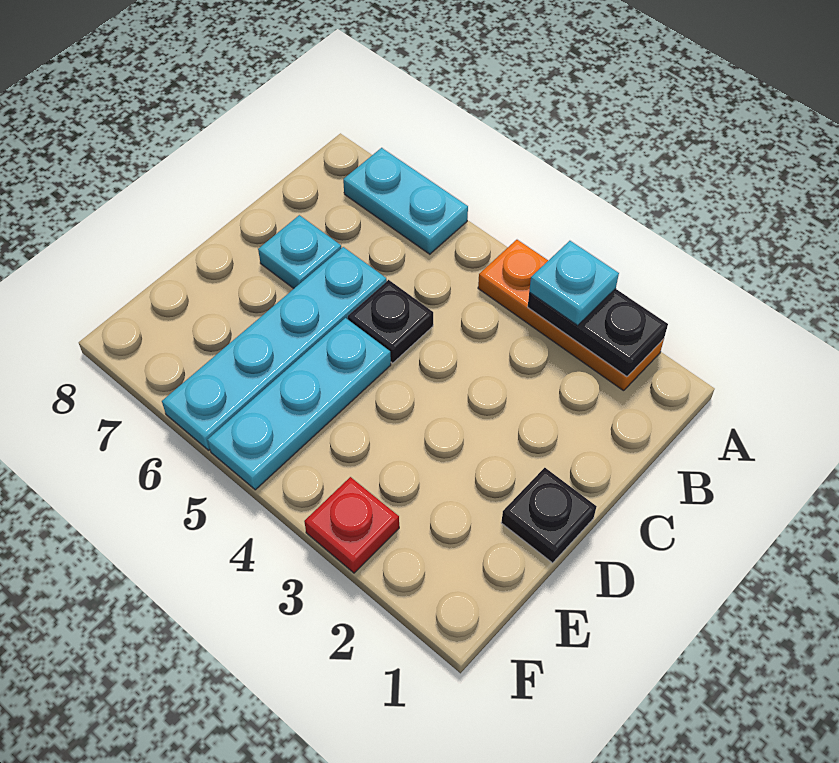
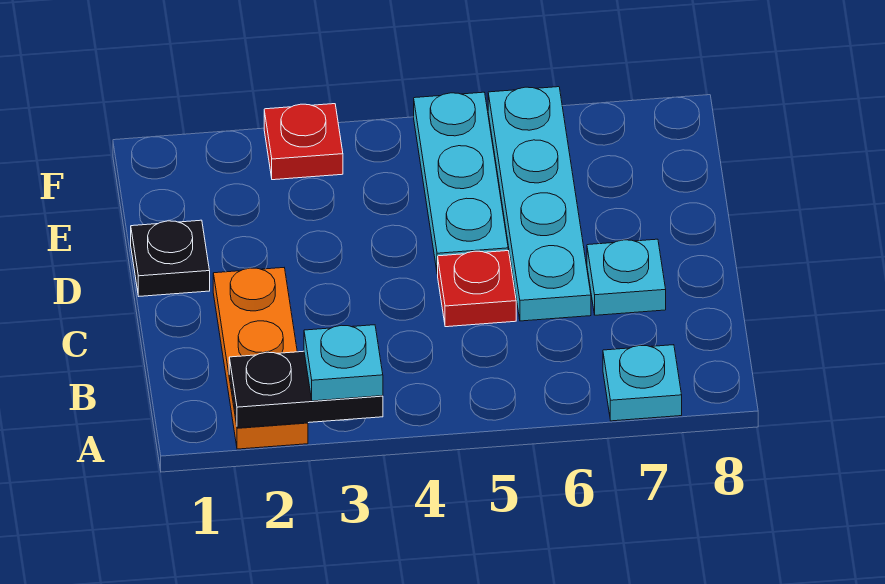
orange plate A2:A4 level 1 -> orange plate A2:C2 level 1
cyan plate A6:A7 level 1 -> cyan plate A7 level 1
black plate C5 level 1 -> red plate C5 level 1

